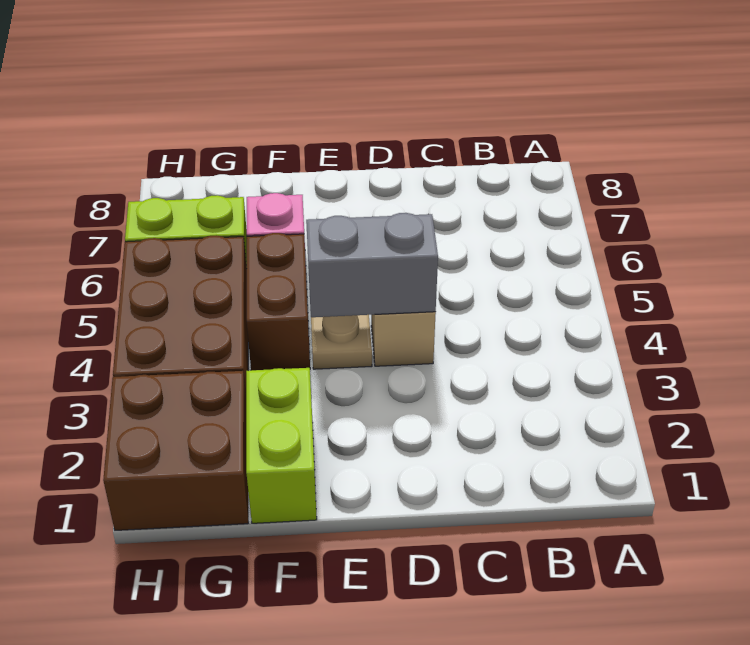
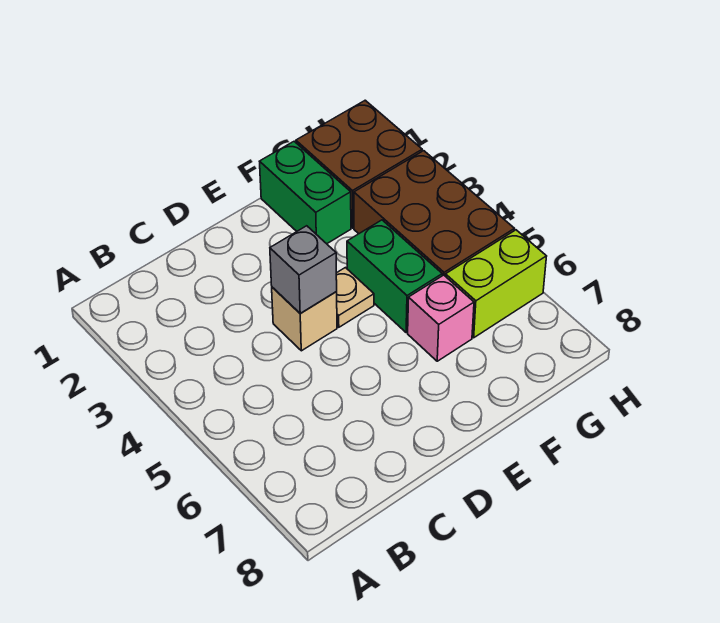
grey brick D4:E4 level 2 -> grey brick D4 level 2
lime brick F1:F2 level 1 -> green brick F1:F2 level 1
brown brick F4:F5 level 1 -> green brick F4:F5 level 1

